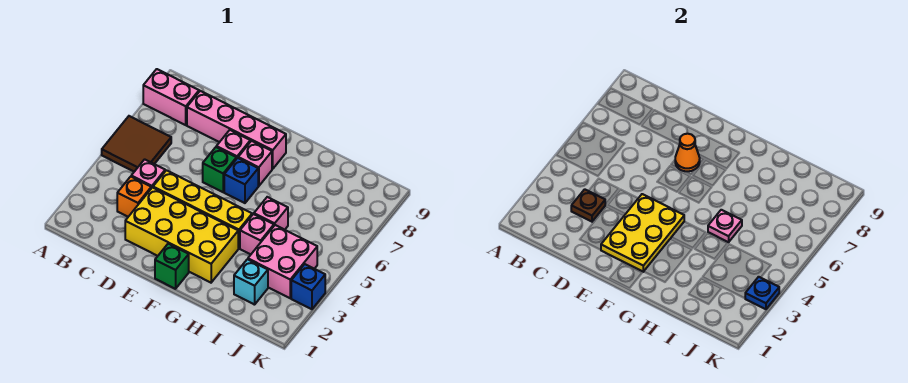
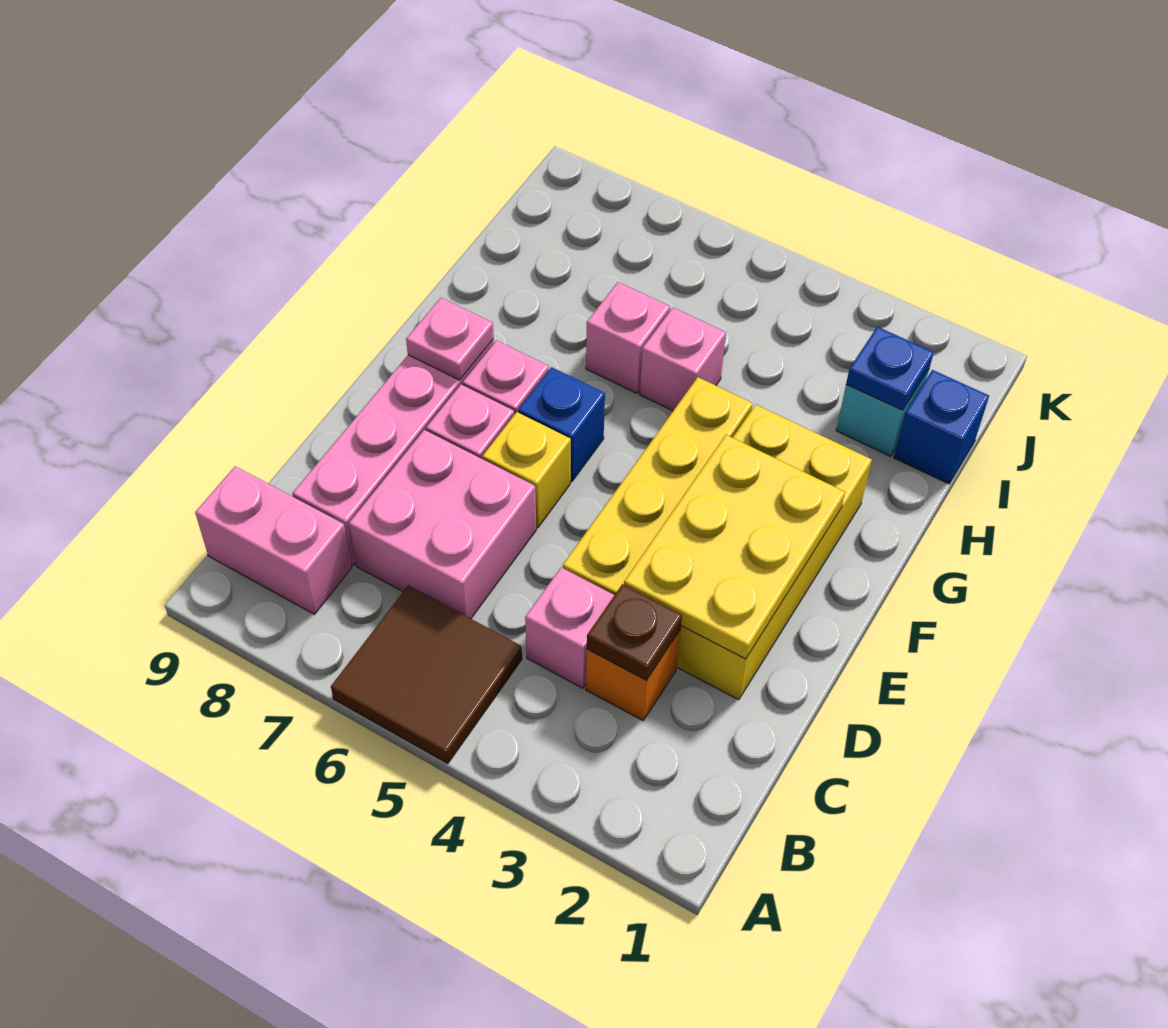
pink brick A8:B8 level 1 -> pink brick B8:B9 level 1
yellow plate E2:F4 level 2 -> yellow plate D2:F3 level 2
green brick E6 level 1 -> yellow brick E6 level 1
orange cone E7 level 2 -> none
green brick F1 level 1 -> none
pink brick H4 level 1 -> pink brick H6 level 1
pink plate H5 level 2 -> pink plate F8 level 2
pink brick I3:J4 level 1 -> pink brick C6:D7 level 1
blue brick K3 level 1 -> blue brick I1 level 1
blue plate K3 level 2 -> blue plate I2 level 2

